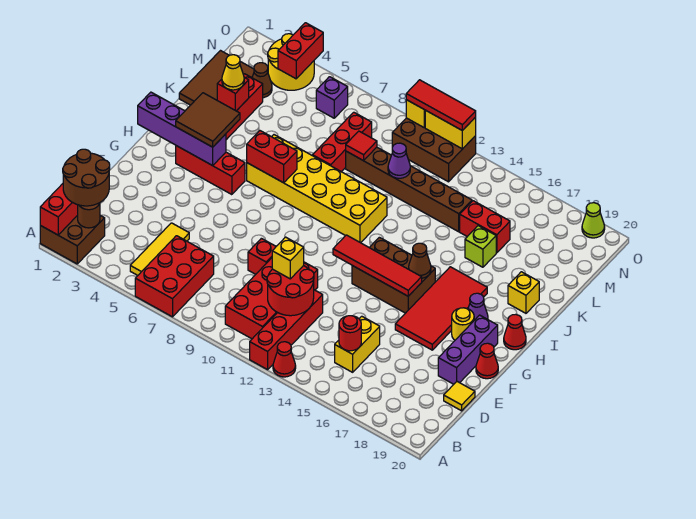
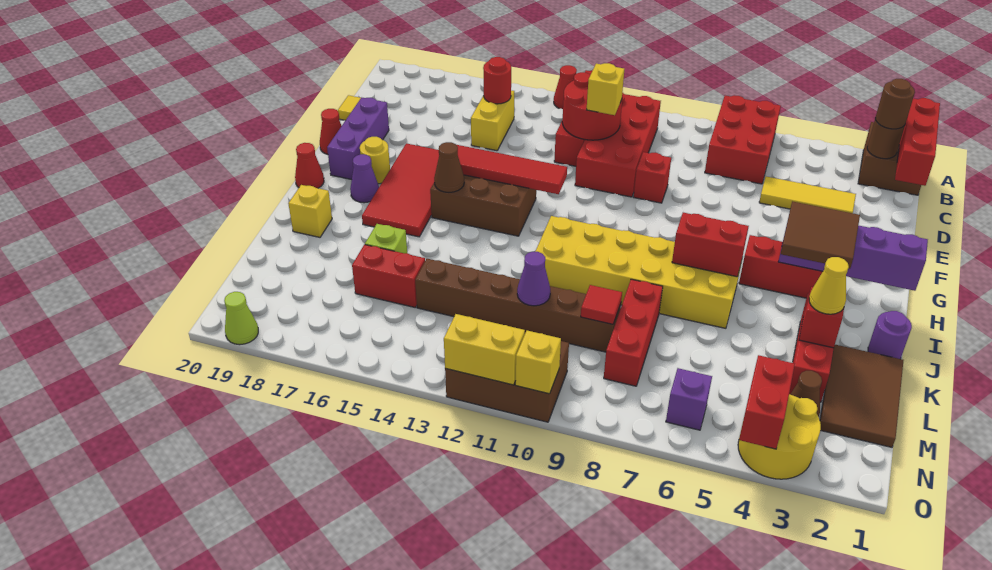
brown round brick B1:C2 level 3 -> brown round brick B2 level 3
yellow tile B5:D5 level 1 -> yellow tile D3:D5 level 1
none -> purple round brick J1 level 1
red tile O10:O12 level 3 -> none

